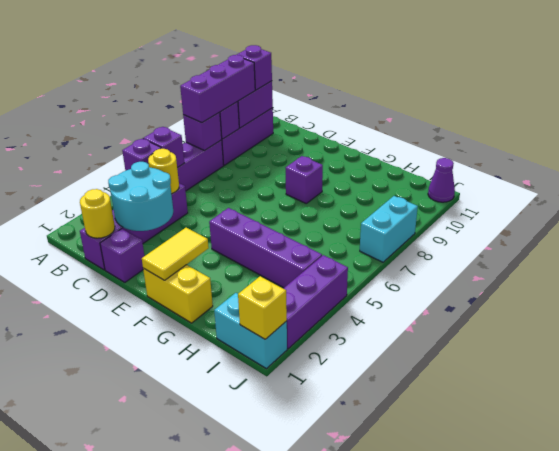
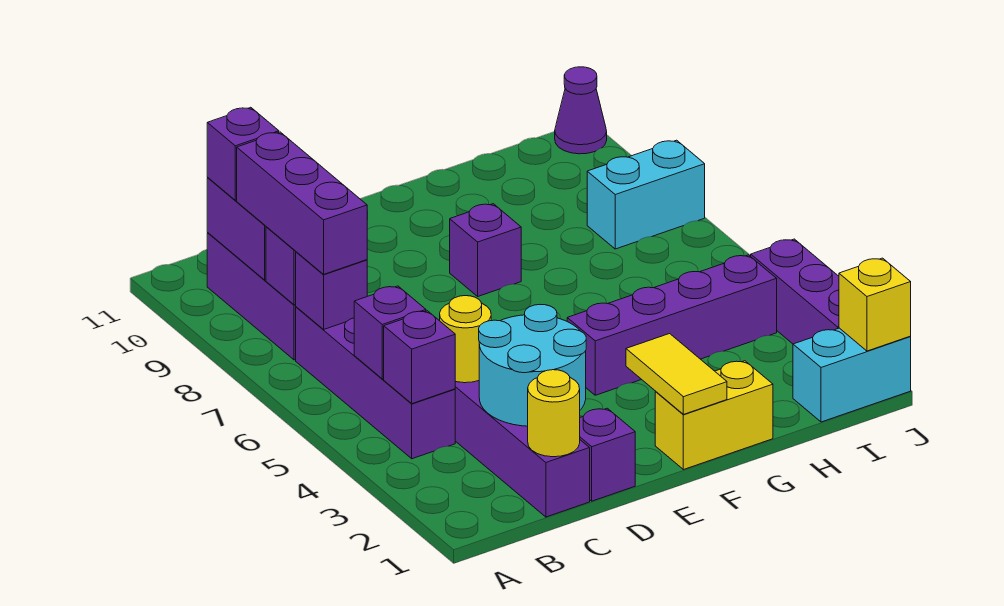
cyan brick J7:J8 level 1 -> cyan brick I8:J8 level 1

